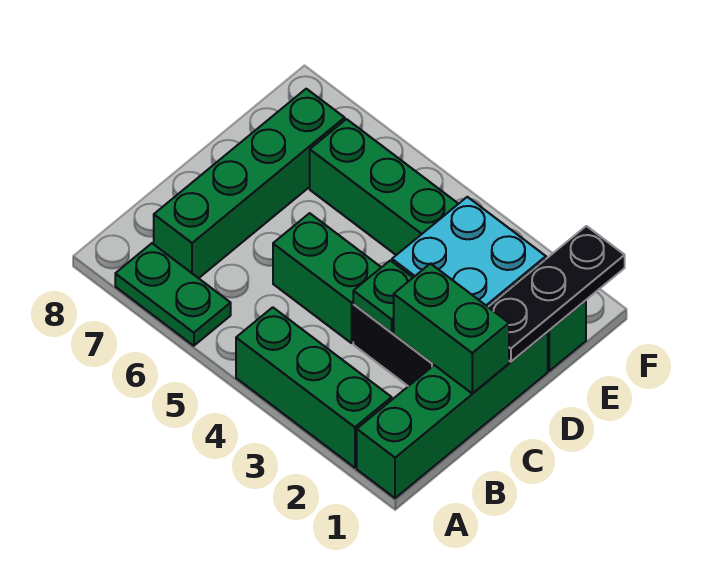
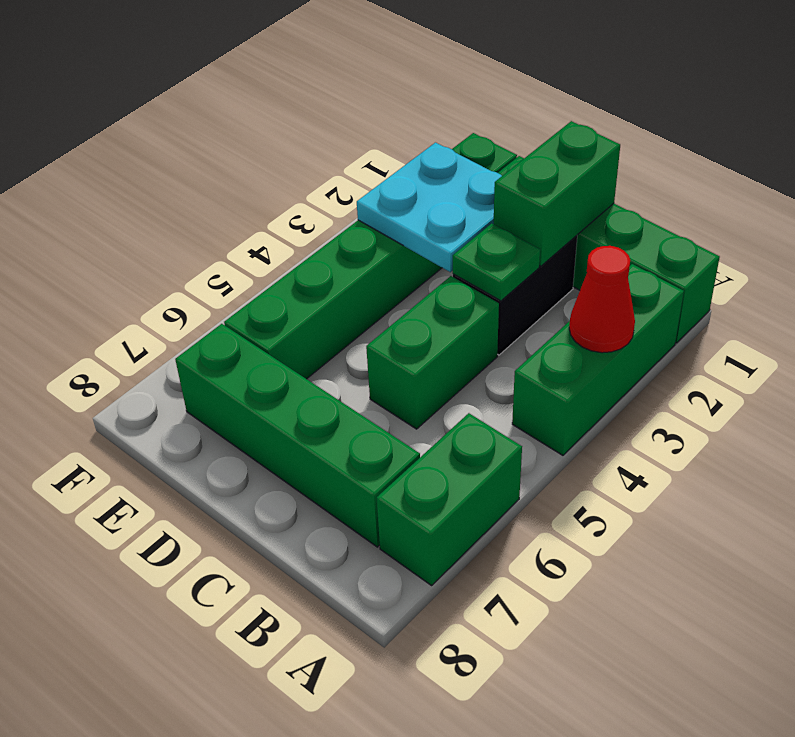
none -> red cone A3 level 2
green plate A6:A7 level 1 -> green brick A6:A7 level 1
black plate D1:F1 level 2 -> none

